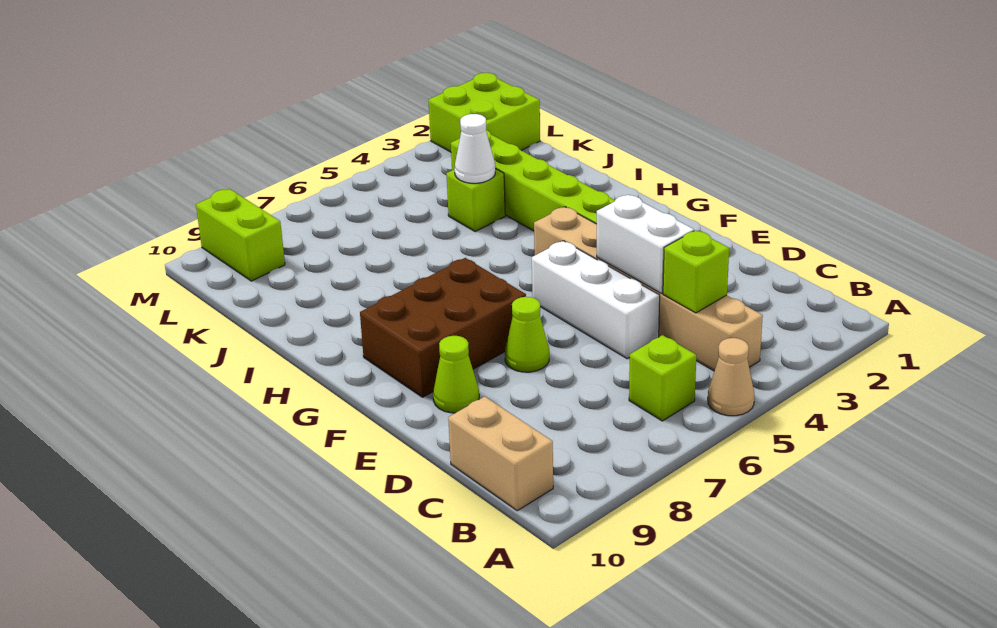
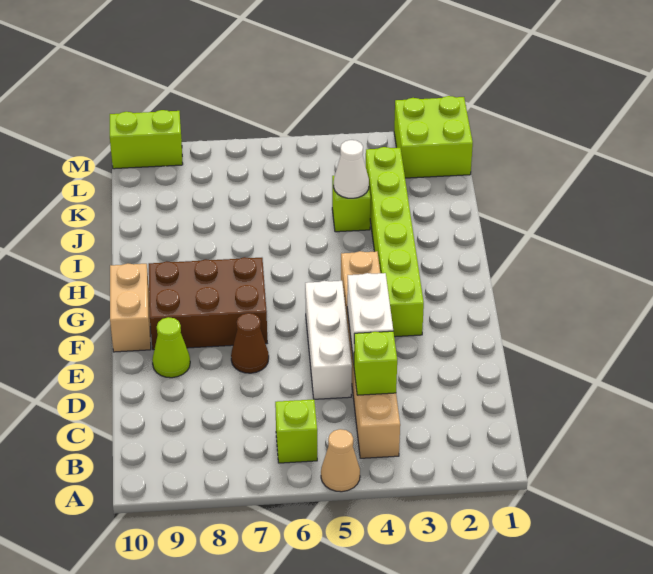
tan brick B10:C10 level 1 -> tan brick F10:G10 level 1
lime cone E7 level 1 -> brown cone E7 level 1
lime brick L9:M9 level 1 -> lime brick M9:M10 level 1

